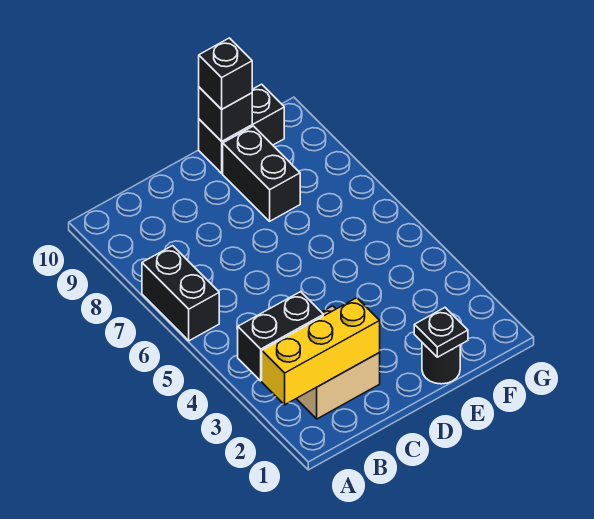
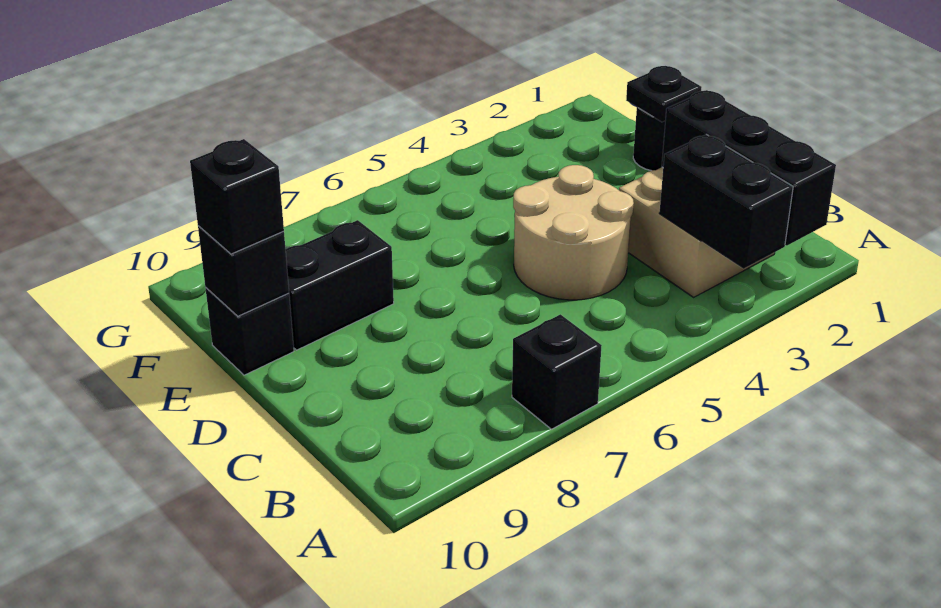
yellow brick A2:C2 level 2 -> black brick A2:C2 level 2
black brick A6:A7 level 1 -> black brick A7 level 1
none -> tan round brick C4:D5 level 1
black brick E10:F10 level 1 -> black brick E10 level 1

